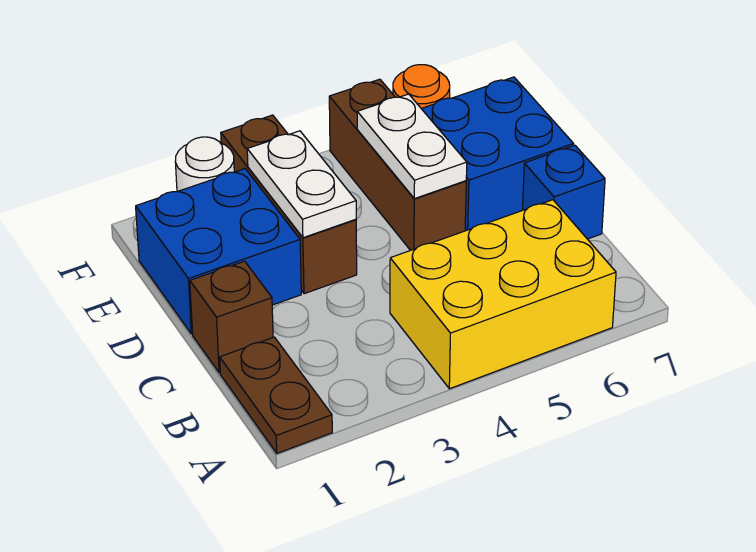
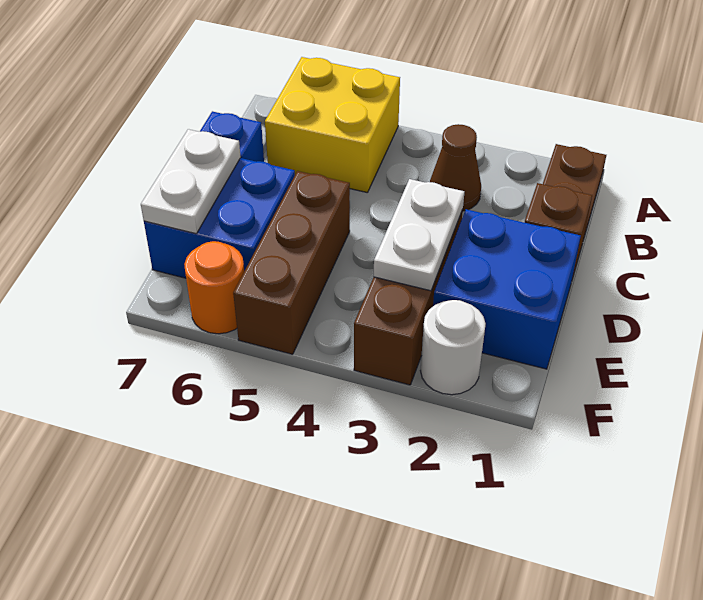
yellow brick A4:B6 level 1 -> yellow brick A5:B6 level 1
none -> brown cone B3 level 1
white plate D5:E5 level 2 -> white plate D7:E7 level 2

